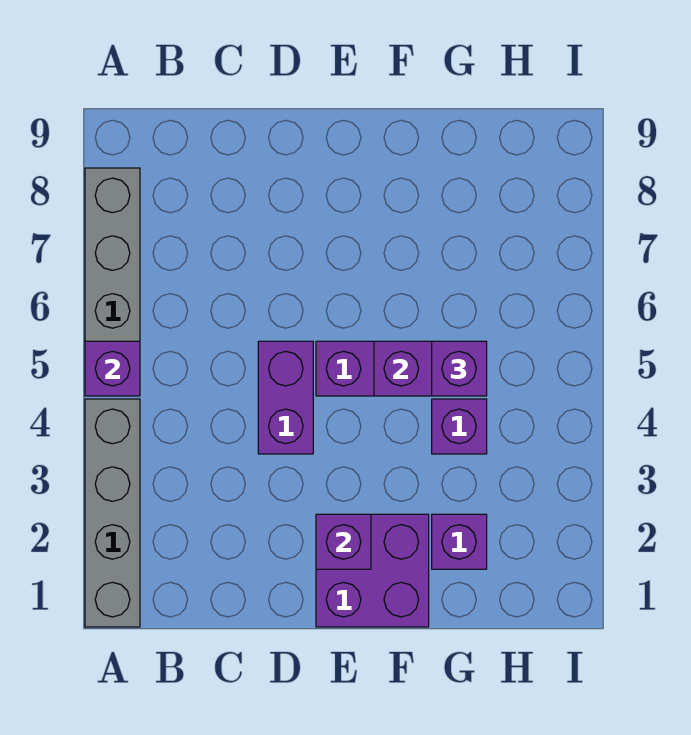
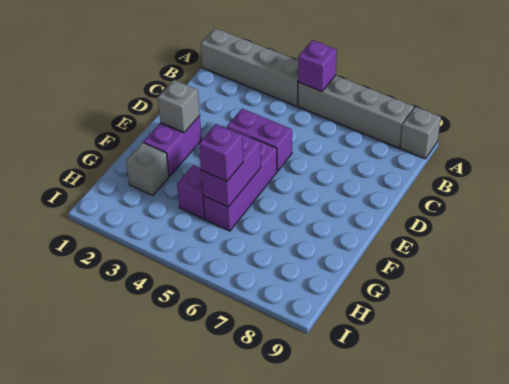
none -> grey brick A9 level 1
purple brick E1:F2 level 1 -> purple brick E2:F2 level 1
purple brick E2 level 2 -> grey brick E2 level 2
purple brick G2 level 1 -> grey brick G2 level 1

